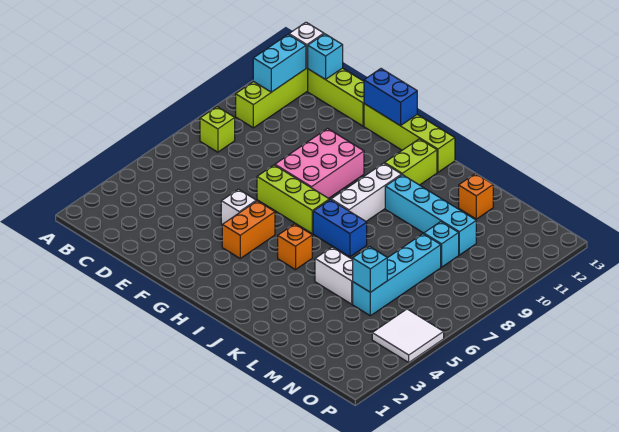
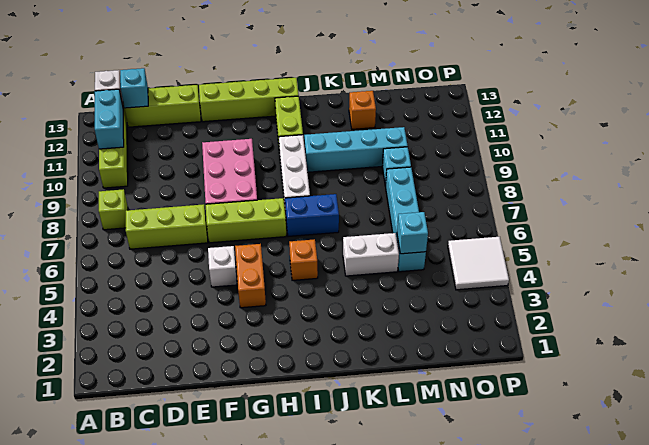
none -> lime brick C7:E7 level 1
blue brick F13:G13 level 2 -> none

